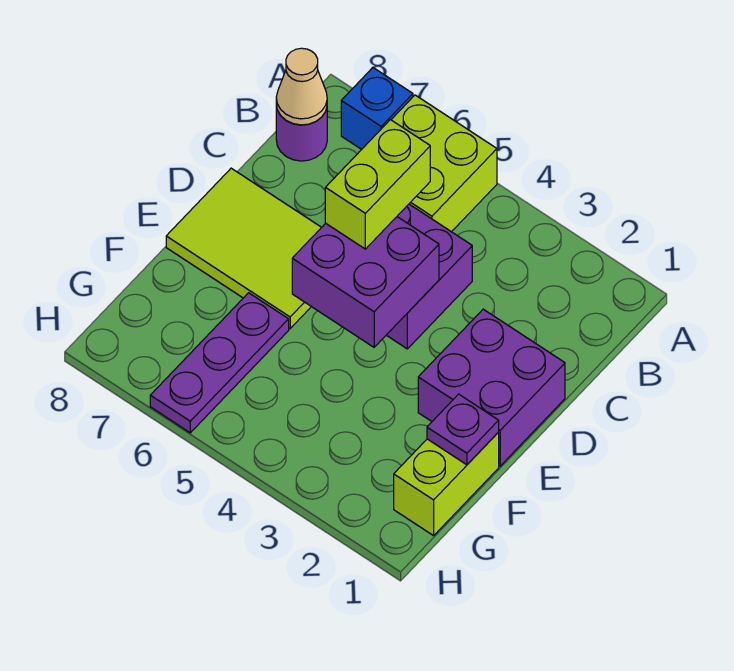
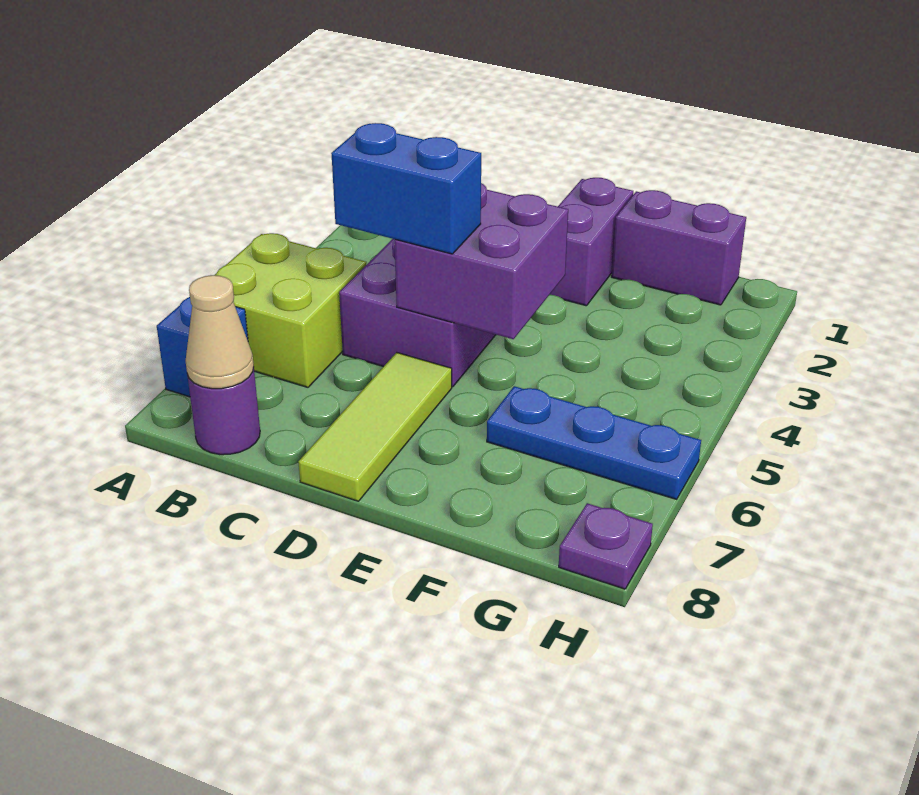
lime brick C5:D5 level 3 -> blue brick C5:D5 level 3
purple brick D1:E2 level 1 -> purple brick E1:E2 level 1
lime tile D6:E8 level 1 -> lime tile D6:D8 level 1
lime brick F1:G1 level 1 -> purple brick F1:G1 level 1
purple plate F1 level 2 -> purple plate H8 level 1
purple plate F6:H6 level 1 -> blue plate F6:H6 level 1

